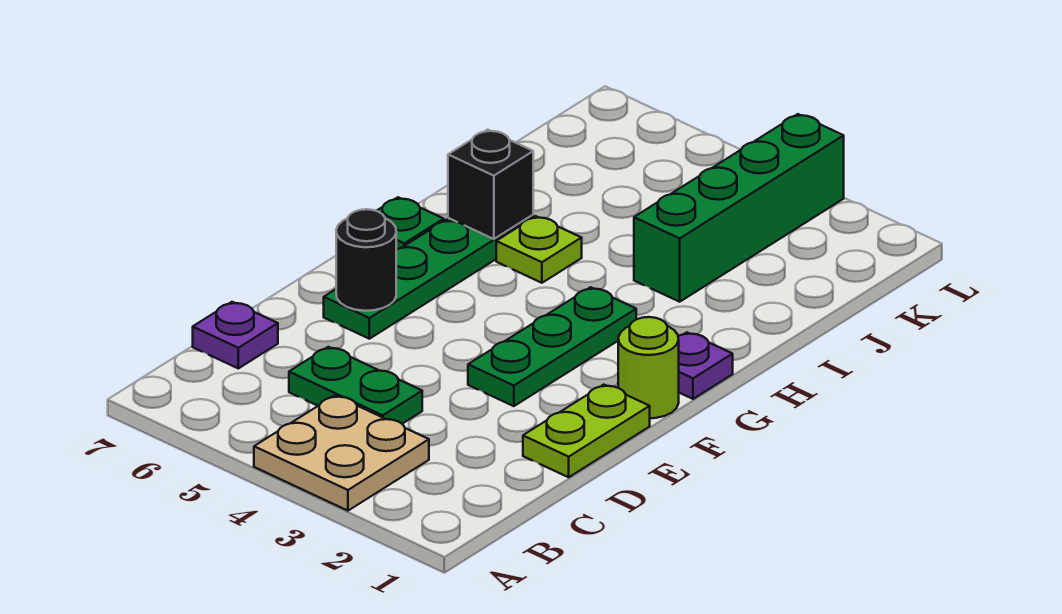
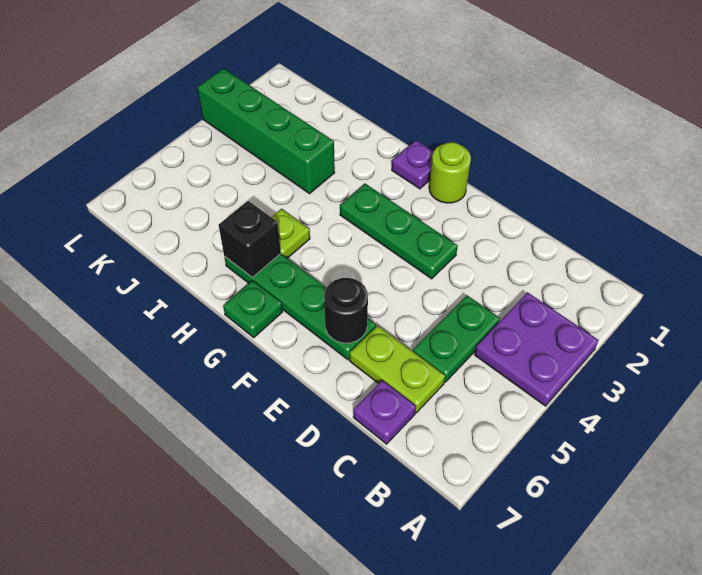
tan plate A3:B4 level 1 -> purple plate A3:B4 level 1
lime plate D1:E1 level 1 -> lime plate C6:D6 level 1

